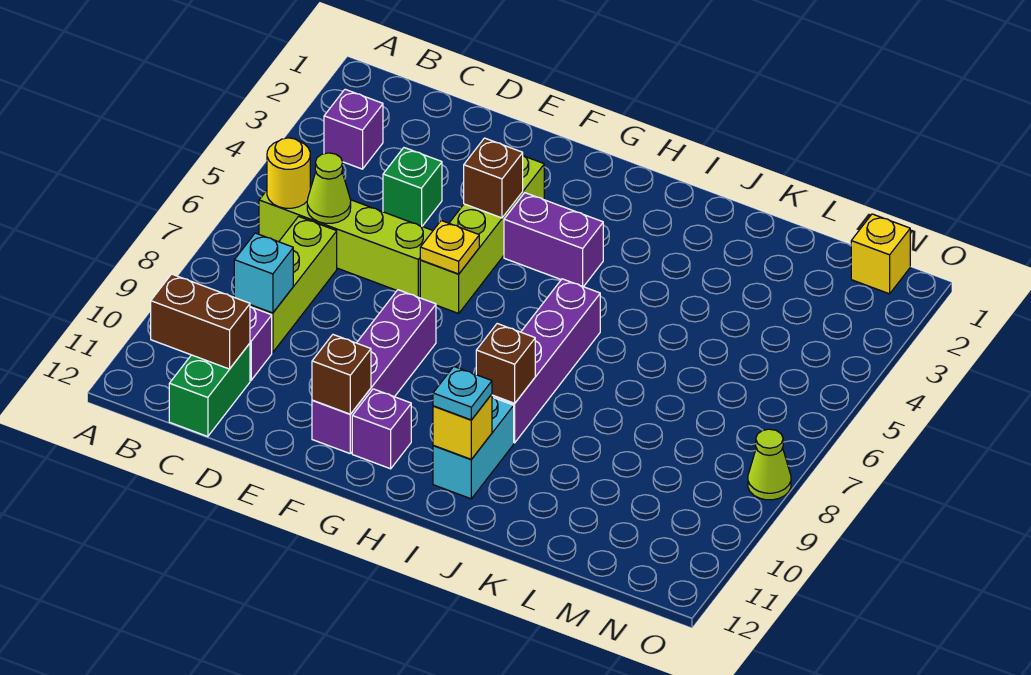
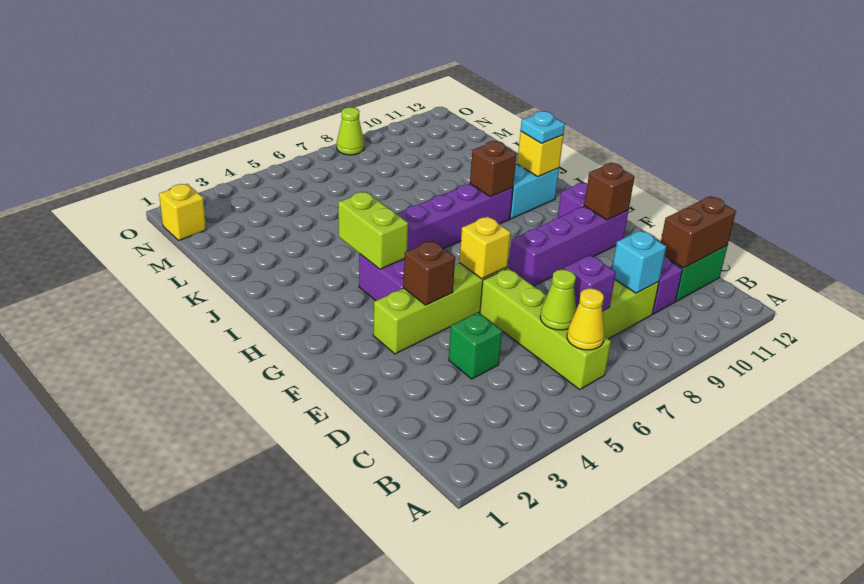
purple brick B3 level 1 -> purple brick C7 level 2
yellow round brick B6 level 2 -> yellow cone B6 level 2
brown brick B11:C11 level 2 -> brown brick C11:C12 level 2
yellow plate F6 level 2 -> yellow brick F6 level 2
none -> lime brick H4:I4 level 2

